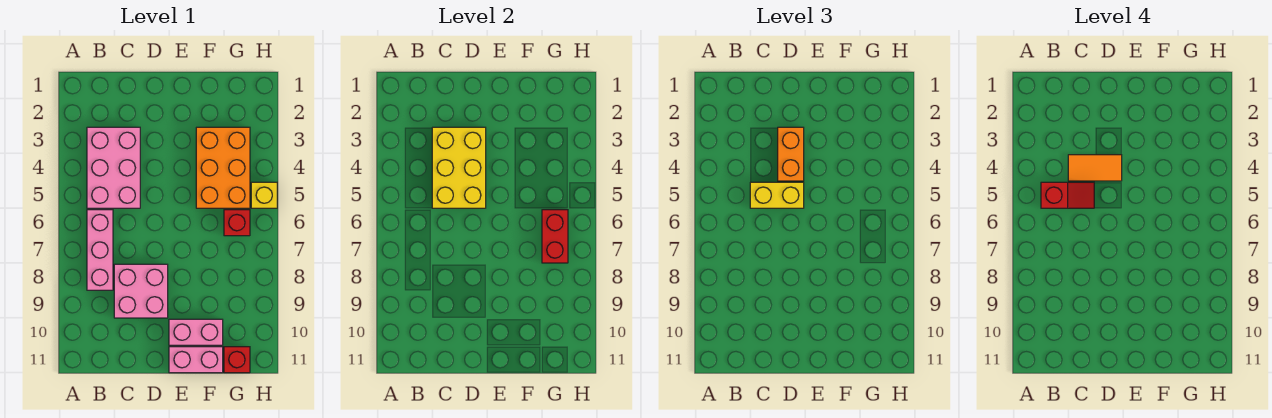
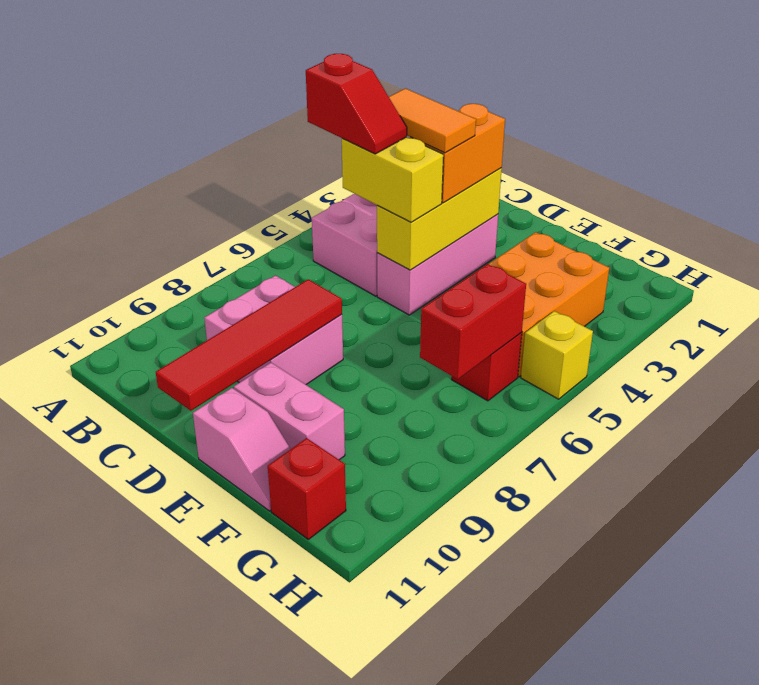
pink brick B6:B8 level 1 -> pink brick D3:D5 level 1
yellow brick C3:D5 level 2 -> yellow brick D3:D5 level 2
none -> red tile D8:D11 level 2
pink brick E11:F11 level 1 -> pink slope E11:F11 level 1 top E

